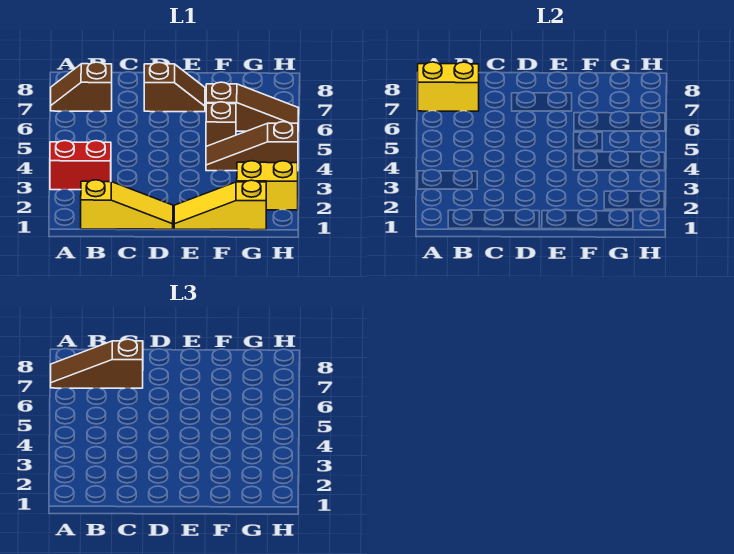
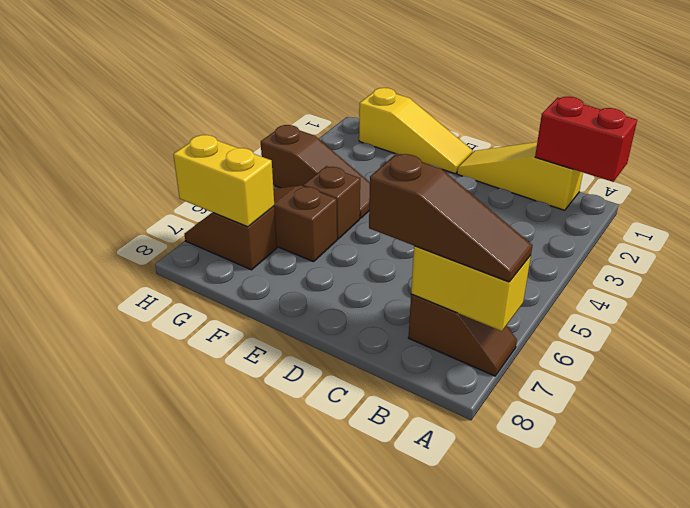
red brick A3:B3 level 1 -> red brick A1:B1 level 2
brown slope D7:E7 level 1 top D -> brown slope G7:H7 level 1 top G
yellow brick G2:H2 level 1 -> yellow brick G7:H7 level 2

